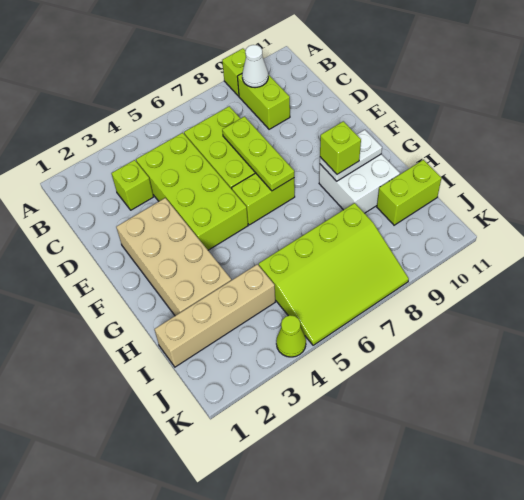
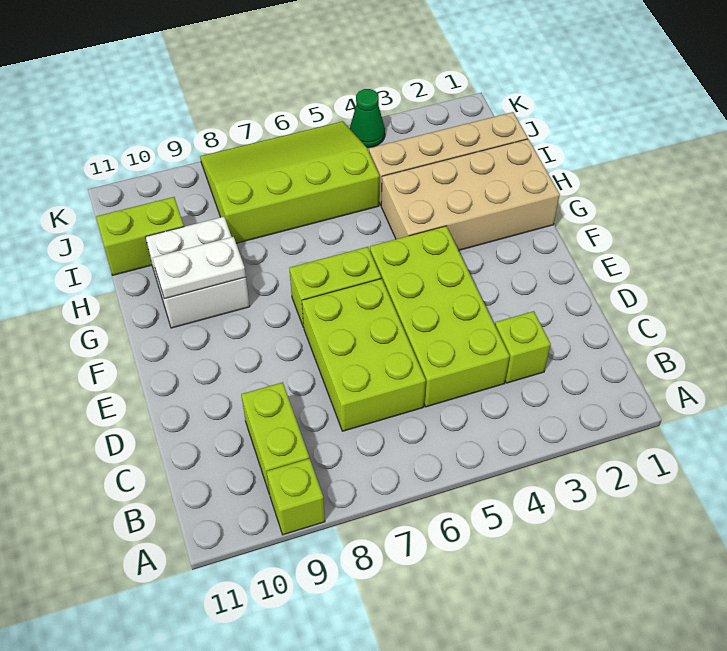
white cone B9 level 2 -> none
lime plate D7:F7 level 2 -> none
tan brick E2:H3 level 1 -> tan brick G1:H4 level 1
lime brick G9 level 3 -> none
lime cone K4 level 1 -> green cone K4 level 1

